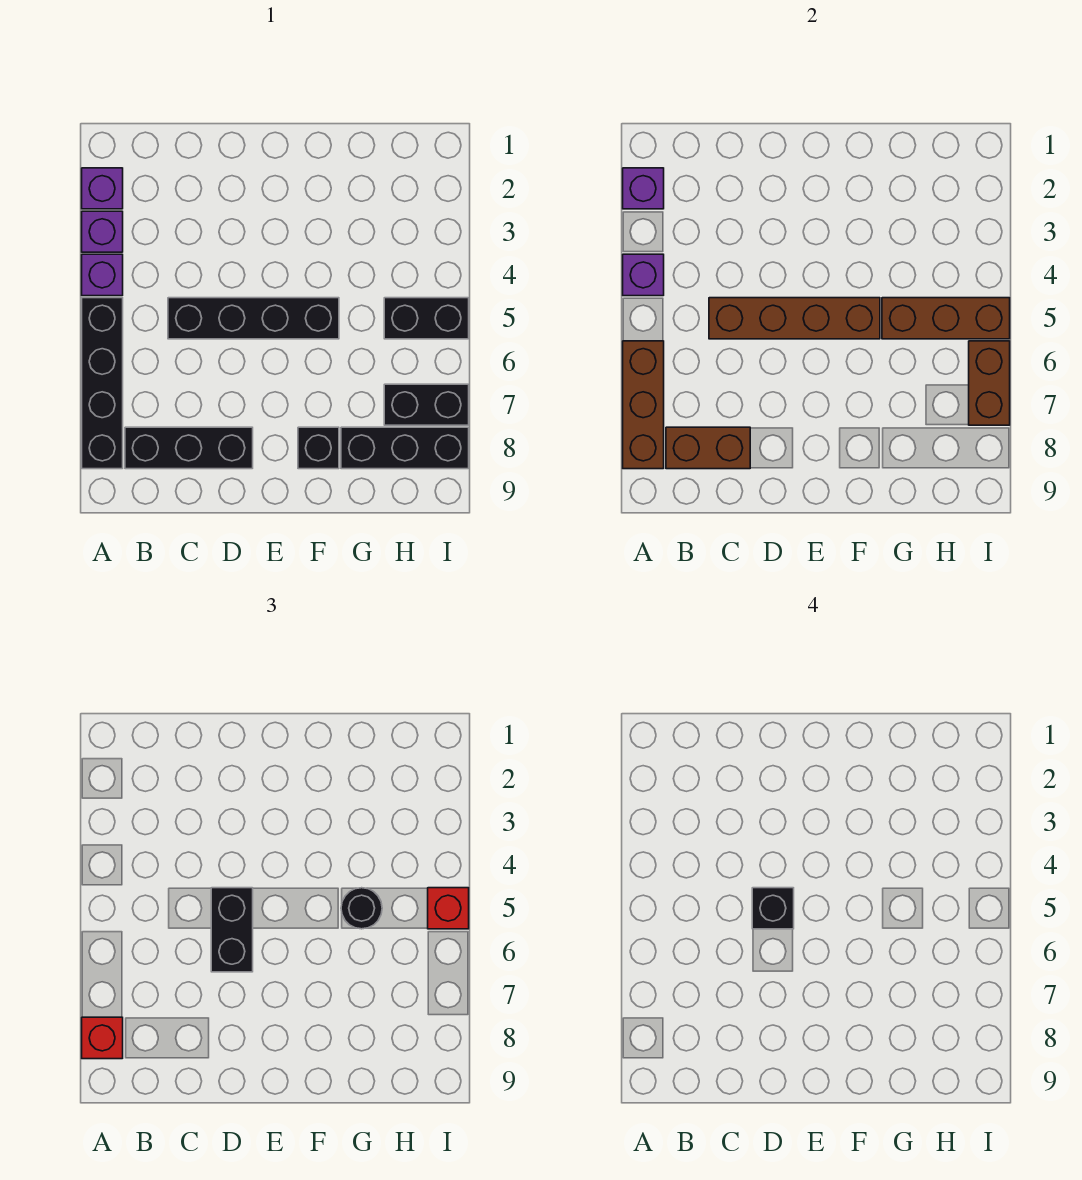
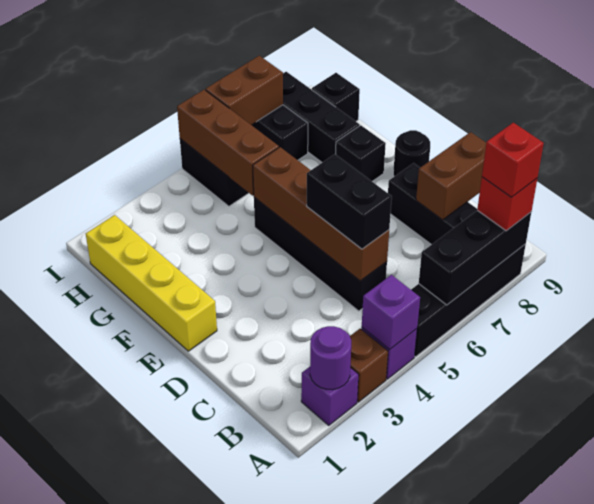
purple brick A2 level 2 -> purple round brick A2 level 2
purple brick A3 level 1 -> brown brick A3 level 1
brown brick A6:A8 level 2 -> black brick A6:A8 level 2
brown brick B8:C8 level 2 -> brown brick C8:C9 level 2
black brick D5:D6 level 3 -> black brick C5:D5 level 3
black brick D5 level 4 -> black brick H9 level 1
none -> yellow brick E1:H1 level 1
black round brick G5 level 3 -> black round brick E9 level 1
red brick I5 level 3 -> red brick A8 level 4

